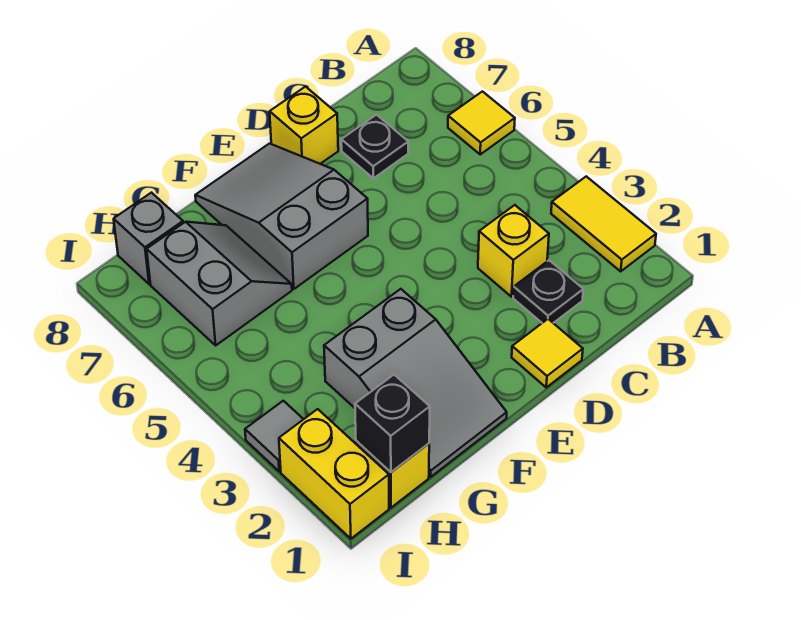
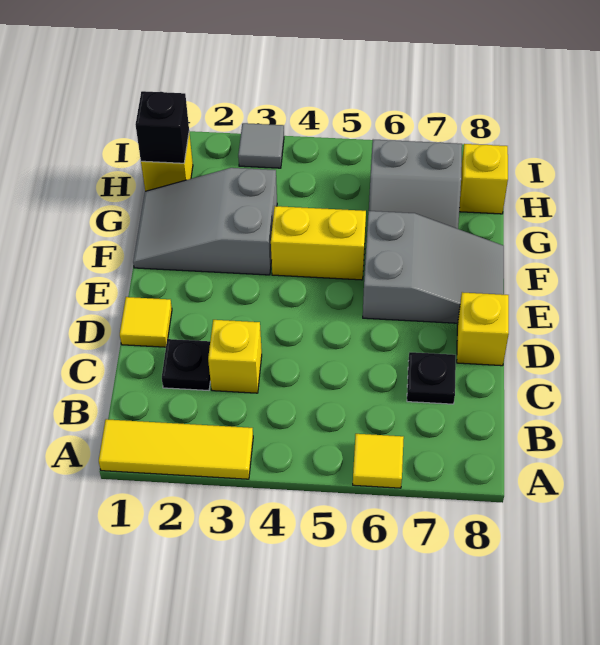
yellow tile A2:A3 level 1 -> yellow tile A1:A3 level 1
grey brick H8 level 1 -> yellow brick H8 level 1
yellow brick I1:I2 level 1 -> yellow brick F4:F5 level 1

